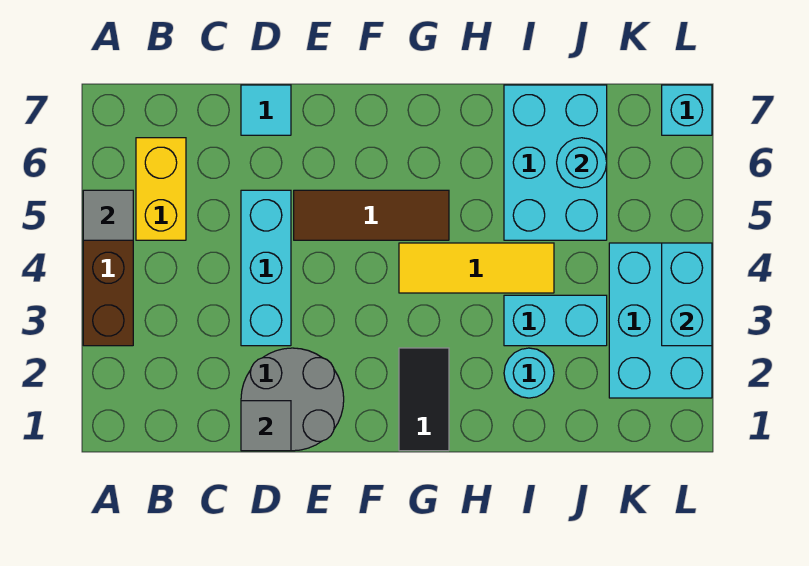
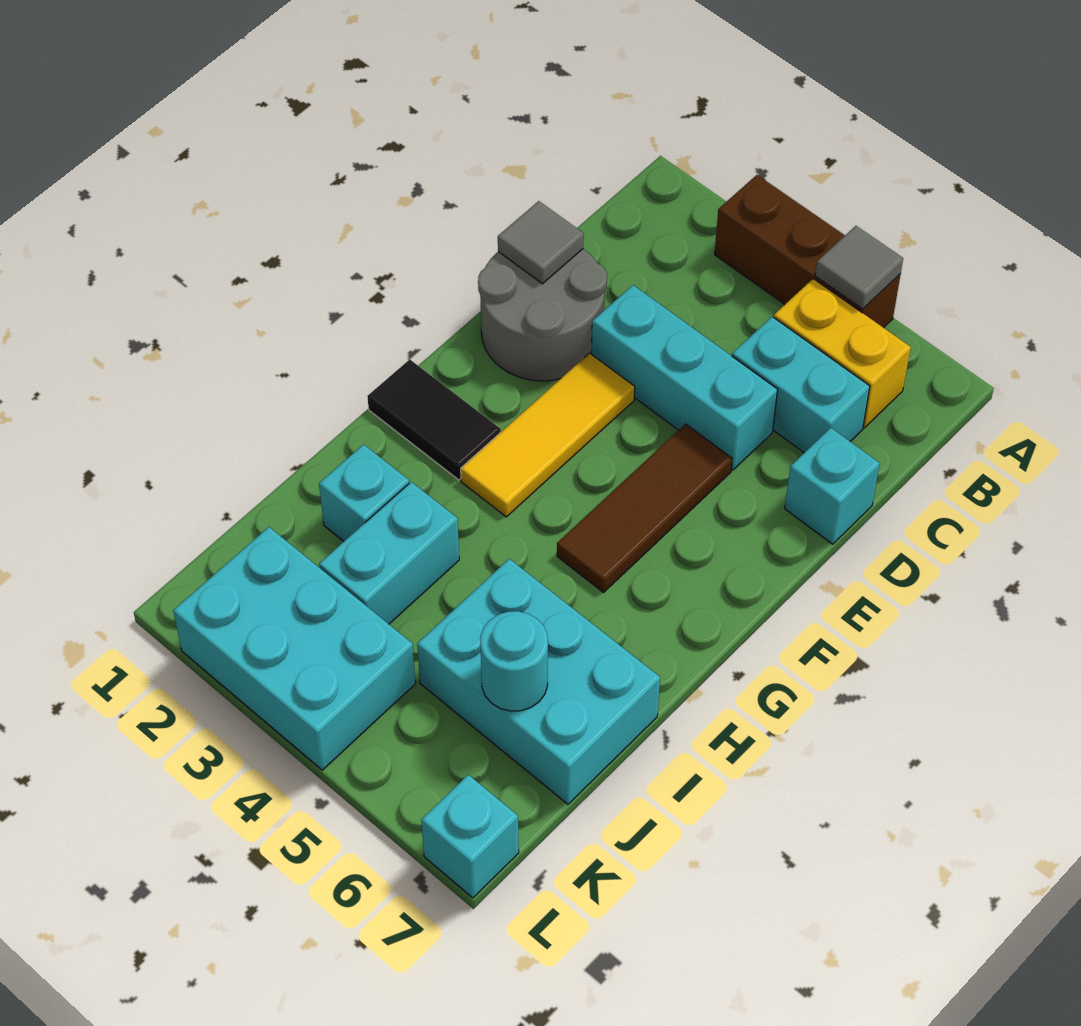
cyan tile D7 level 1 -> cyan brick D7 level 1
yellow tile G4:I4 level 1 -> yellow tile E3:G3 level 1
cyan round brick I2 level 1 -> cyan brick I2 level 1
cyan brick L3:L4 level 2 -> cyan brick C5:C6 level 1

